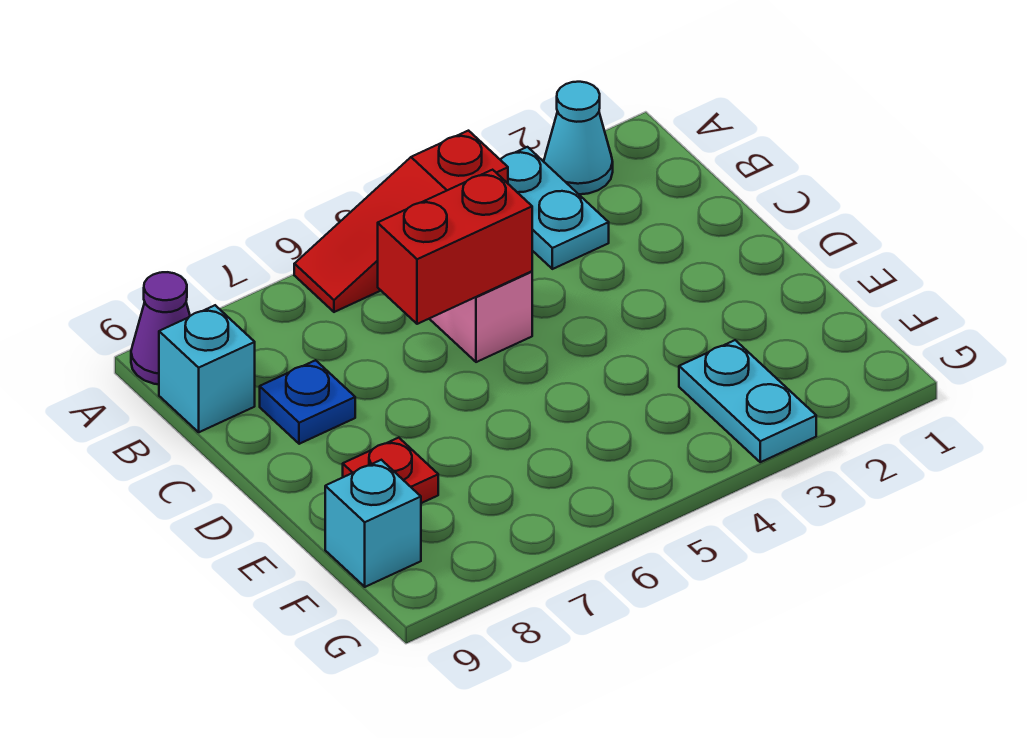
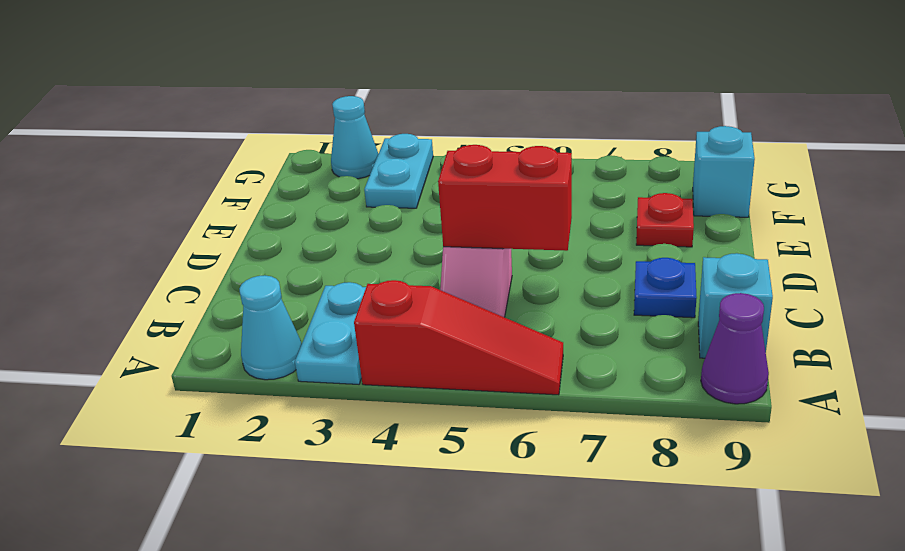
none -> cyan cone G2 level 1

